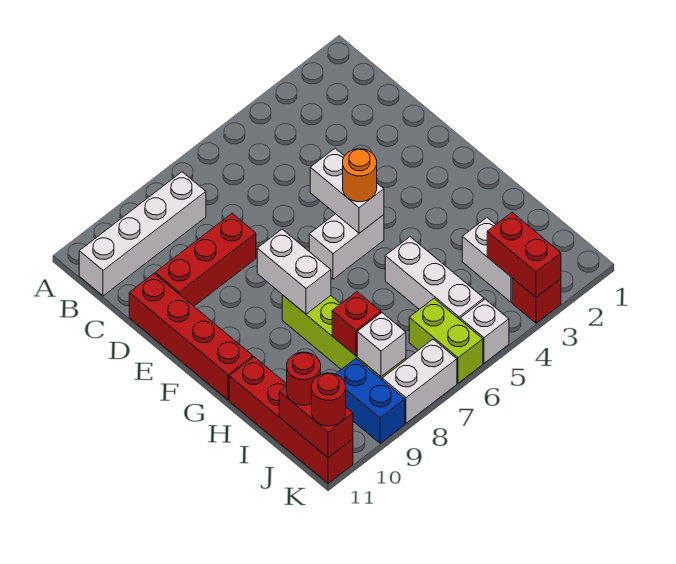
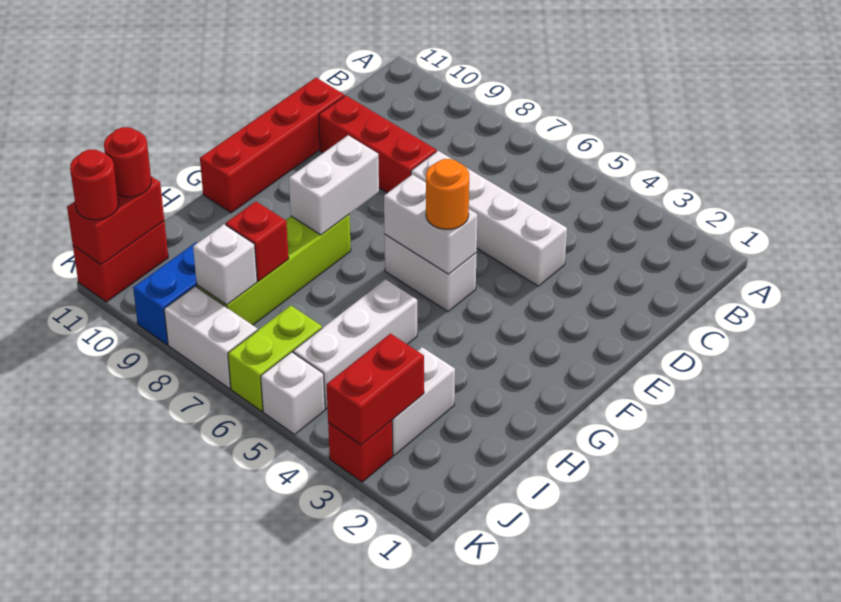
white brick B8:B11 level 1 -> white brick D4:D7 level 1
white brick E5:F5 level 2 -> white brick F5:F6 level 2
red brick H11:K11 level 1 -> red brick J11:K11 level 1

